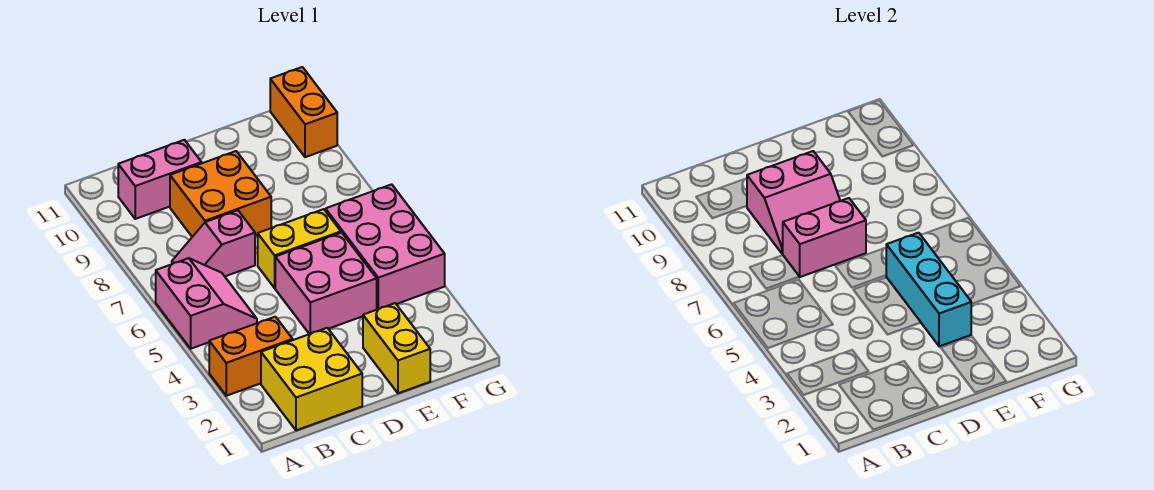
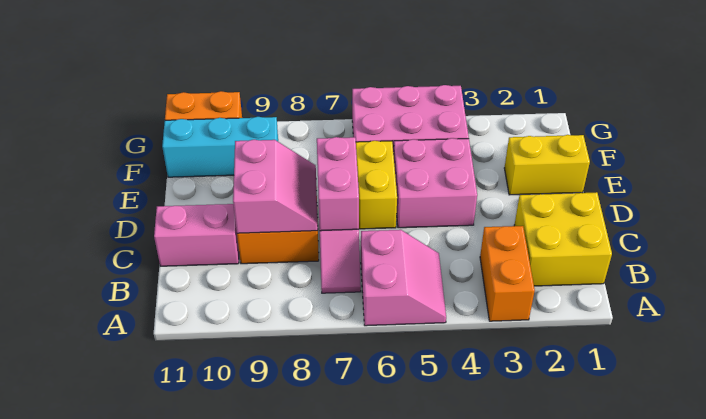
pink slope A5:B6 level 1 top A -> pink slope A5:B6 level 1 top 6
pink brick B10:C10 level 1 -> pink brick C10:C11 level 1
cyan brick E3:E5 level 2 -> cyan brick F9:F11 level 1

